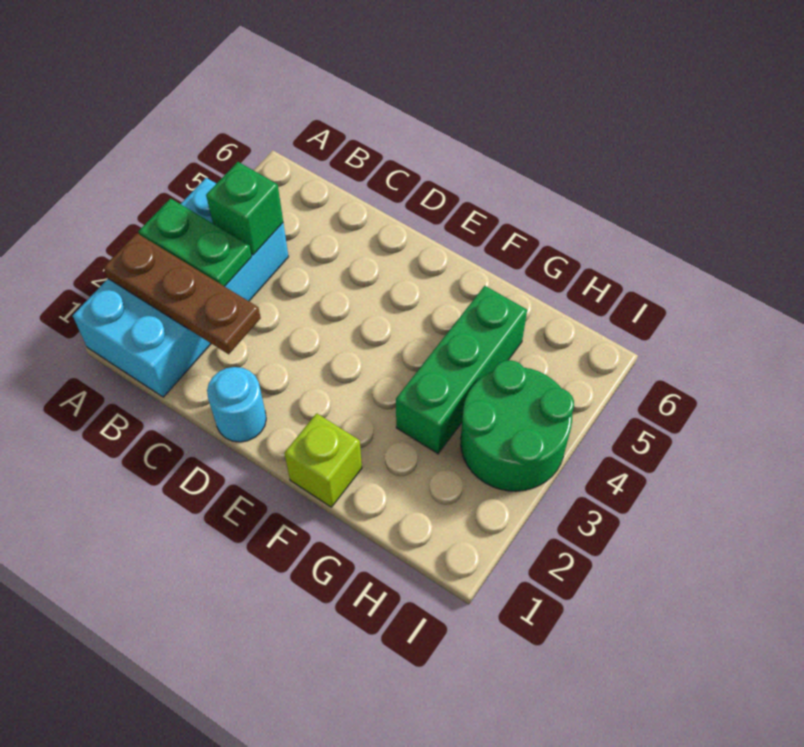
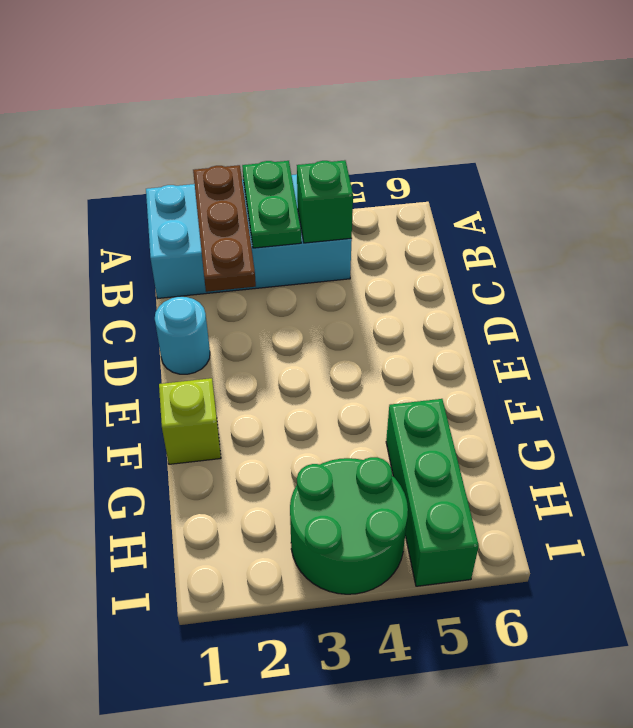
green brick G3:G5 level 1 -> green brick G5:I5 level 1

